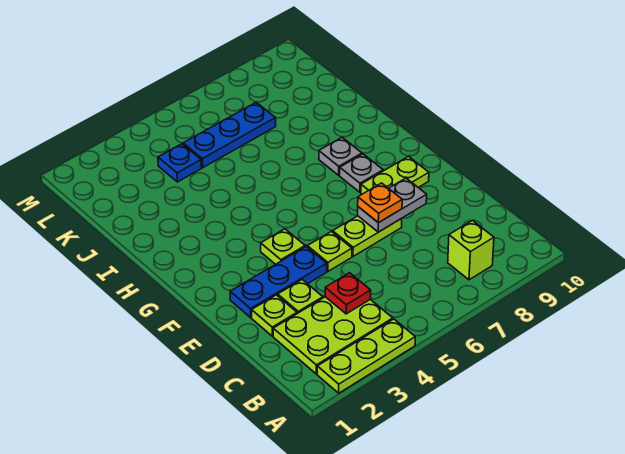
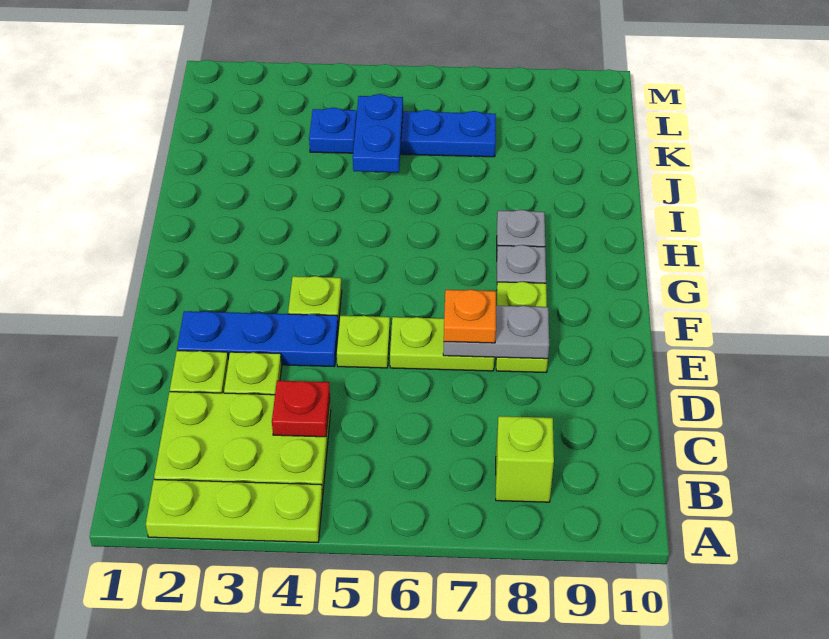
lime plate F8:F9 level 1 -> lime plate E8:F8 level 1
none -> blue plate J5:K5 level 2

